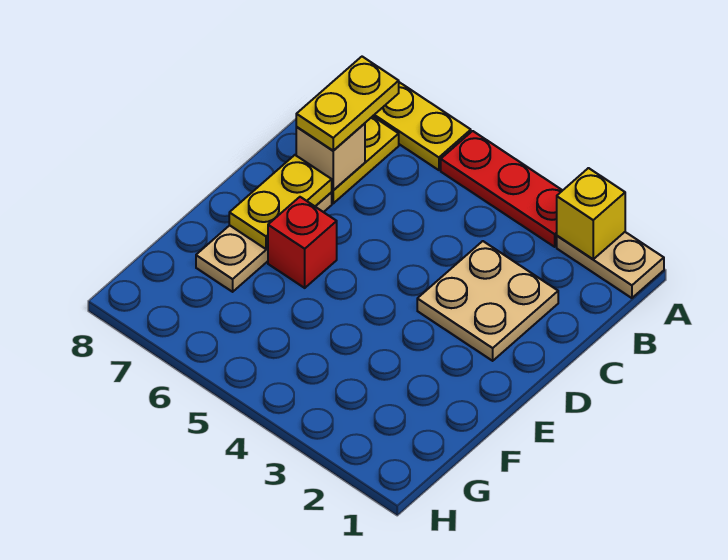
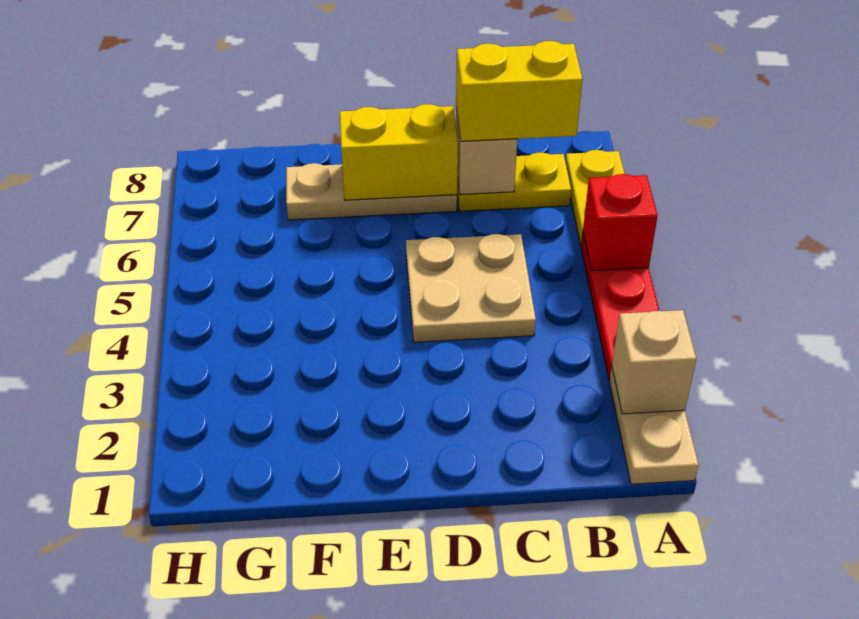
yellow brick A2 level 2 -> tan brick A2 level 2
yellow plate B7:C7 level 3 -> yellow brick B7:C7 level 3
tan plate C2:D3 level 1 -> tan plate C4:D5 level 1
yellow plate D7:E7 level 2 -> yellow brick D7:E7 level 2
red brick E6 level 1 -> red brick A5 level 2

